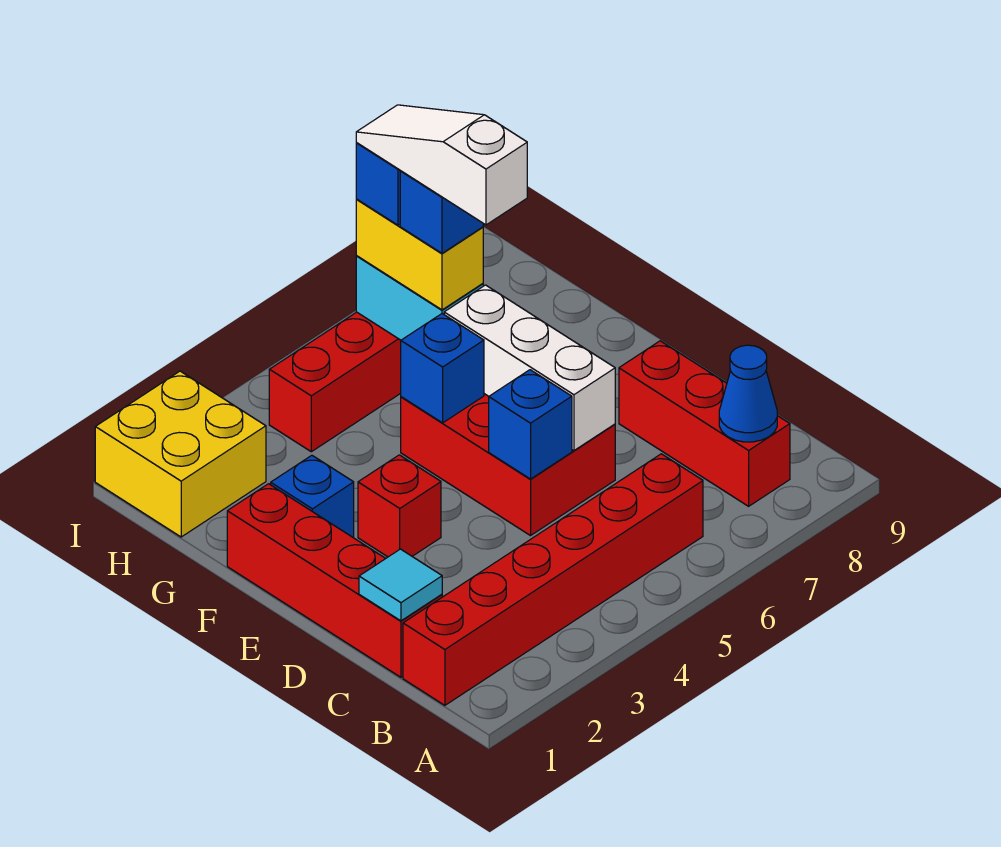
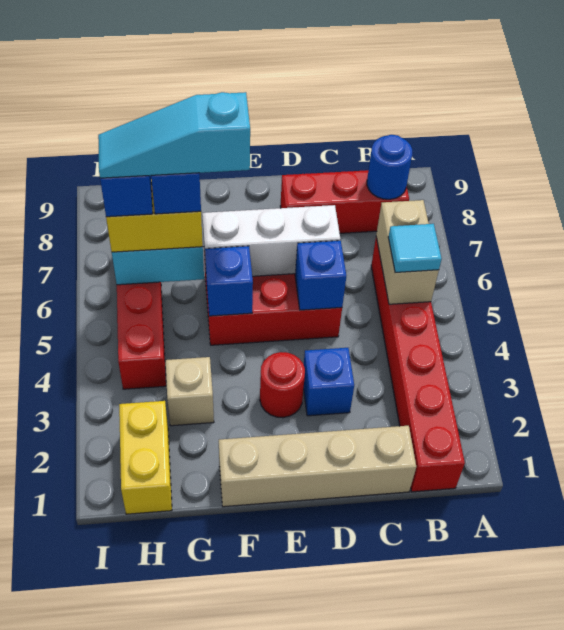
none -> tan brick B5:B6 level 2
blue cone B8 level 2 -> blue round brick B8 level 2
red brick C1:F1 level 1 -> tan brick C1:F1 level 1
cyan tile C1 level 2 -> cyan tile B5 level 3
red brick E3 level 1 -> red round brick E3 level 1
blue brick F2 level 1 -> blue brick D3 level 1
white slope F6:H6 level 5 top F -> cyan slope F6:H6 level 5 top F
none -> tan brick G3 level 1
yellow brick H1:I2 level 1 -> yellow brick H1:H2 level 1

